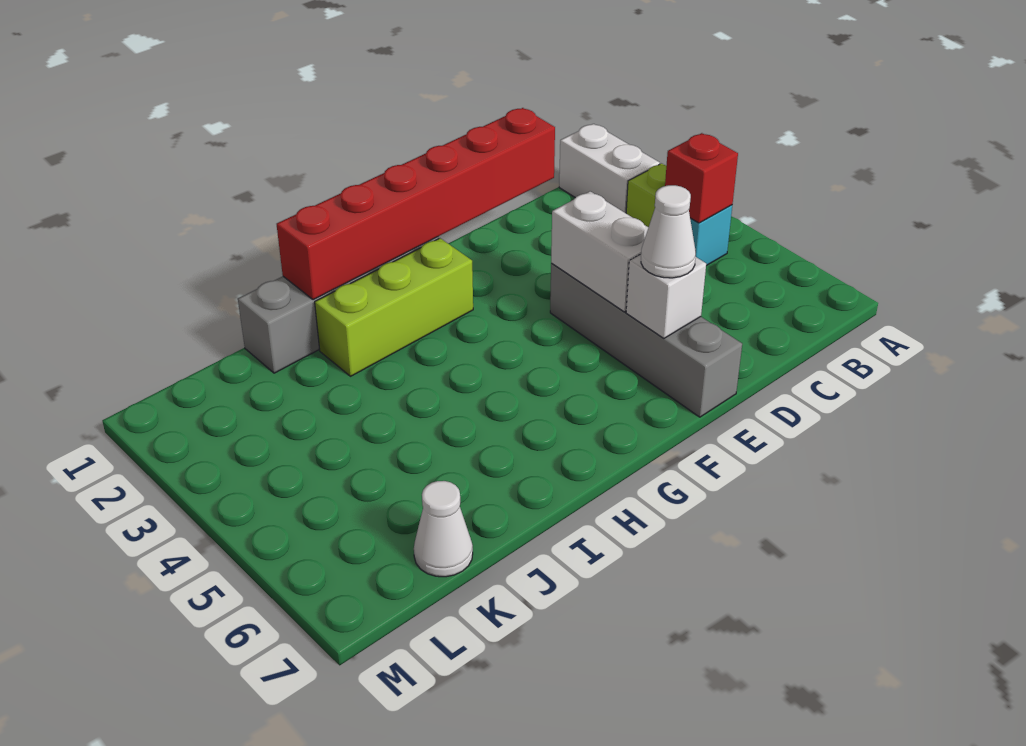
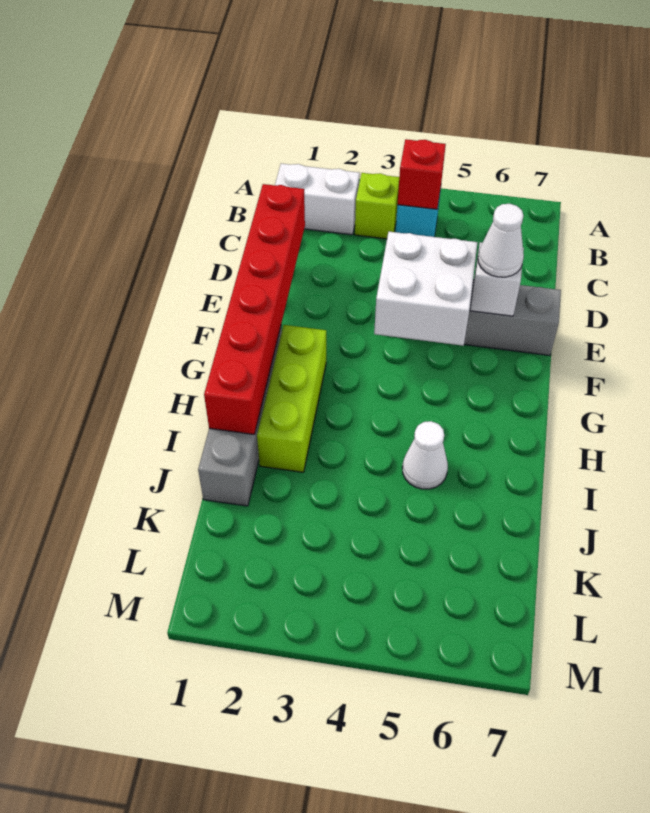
white brick E4:E5 level 2 -> white brick E4:F5 level 2
white cone K7 level 1 -> white cone I5 level 1

